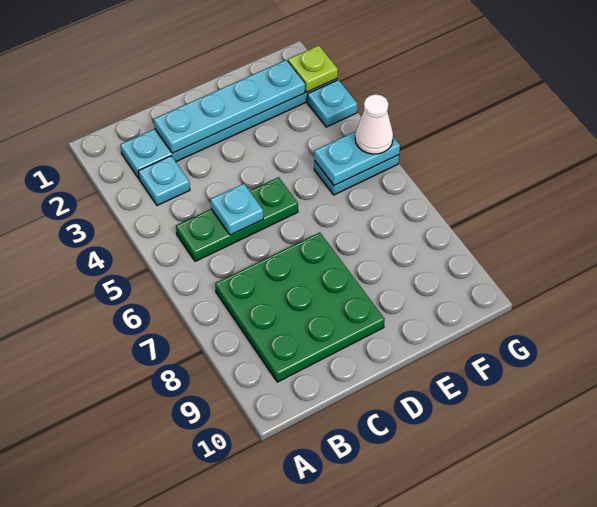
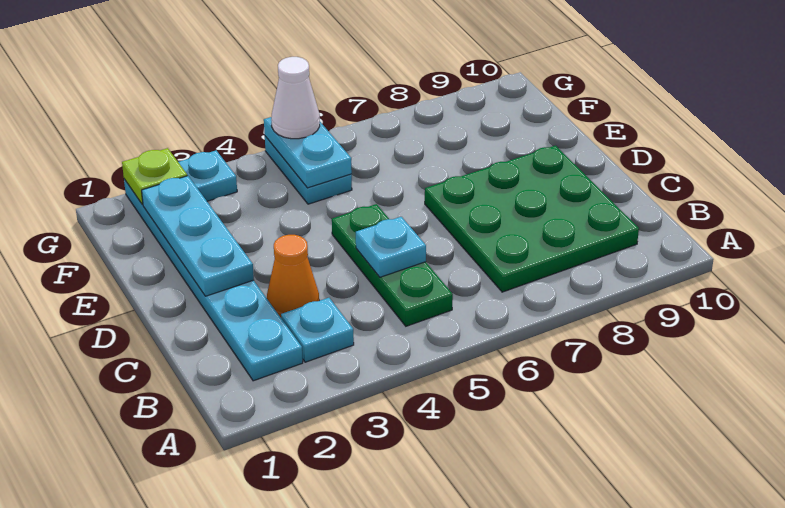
cyan plate C2:F2 level 2 -> cyan plate D2:F2 level 2
none -> orange cone C3 level 1

